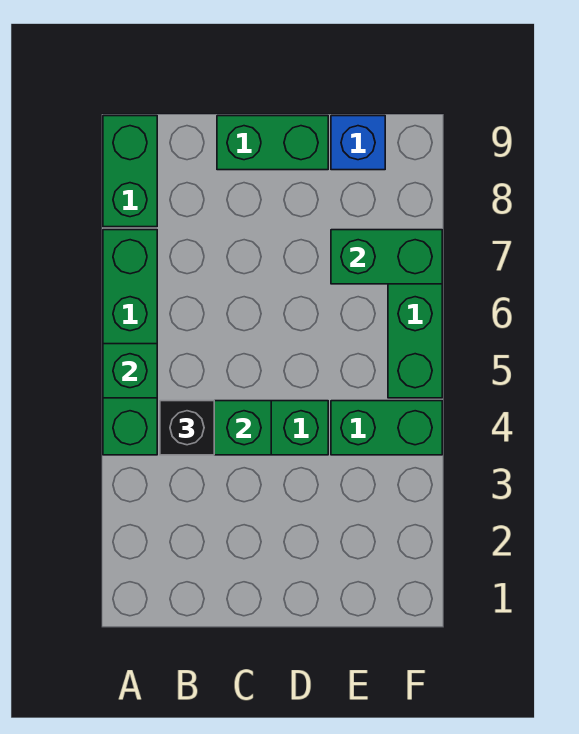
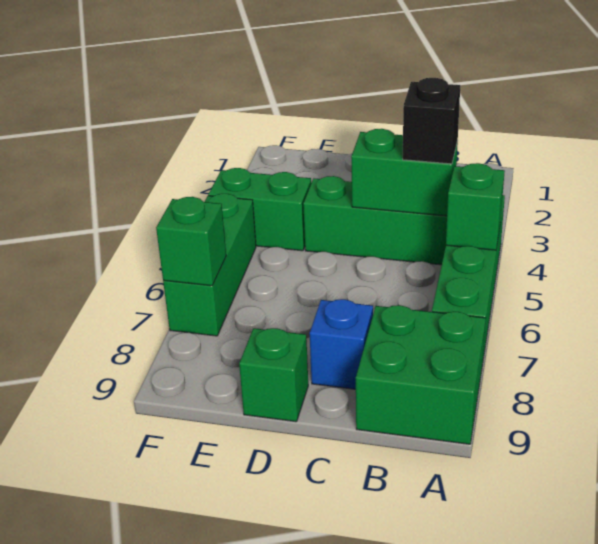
green brick A8:A9 level 1 -> green brick A8:B9 level 1
green brick C9:D9 level 1 -> green brick D9 level 1
green brick E7:F7 level 2 -> green brick F7 level 2
blue brick E9 level 1 -> blue brick C8 level 1

